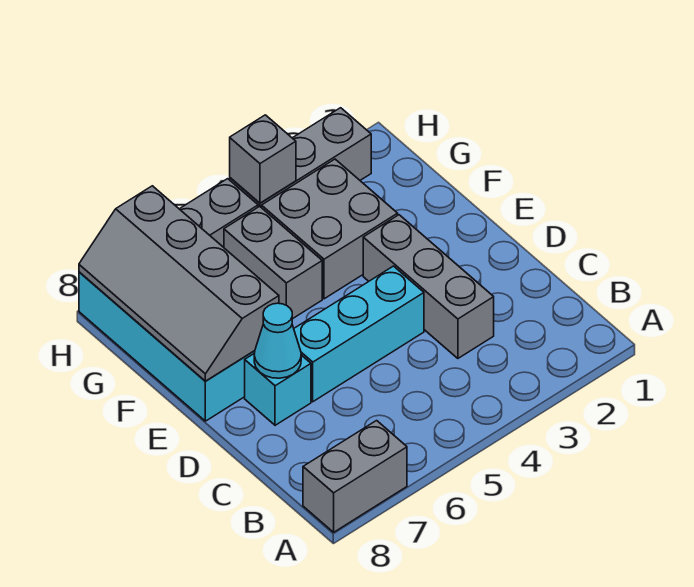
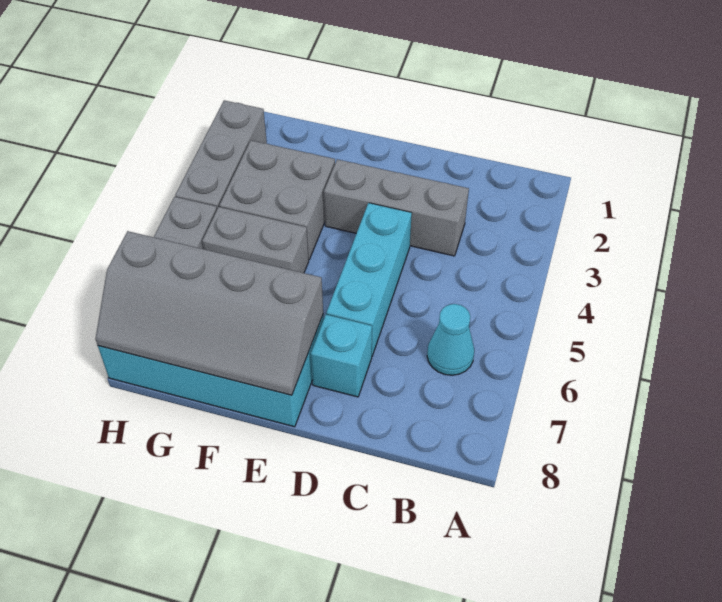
grey brick A7:A8 level 1 -> none
cyan cone D7 level 2 -> cyan cone B6 level 1
grey brick H4 level 2 -> none

